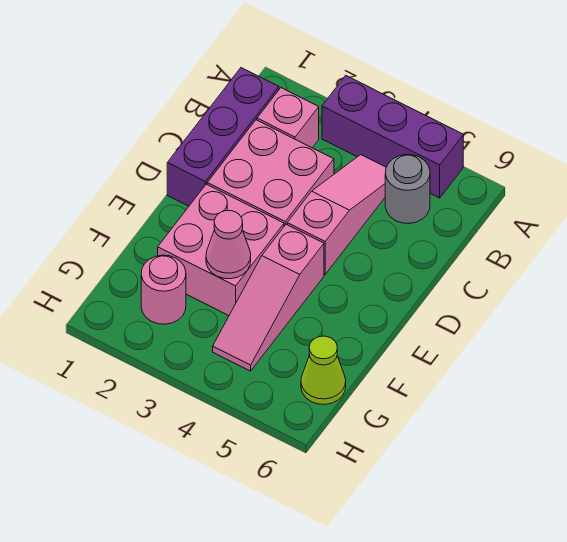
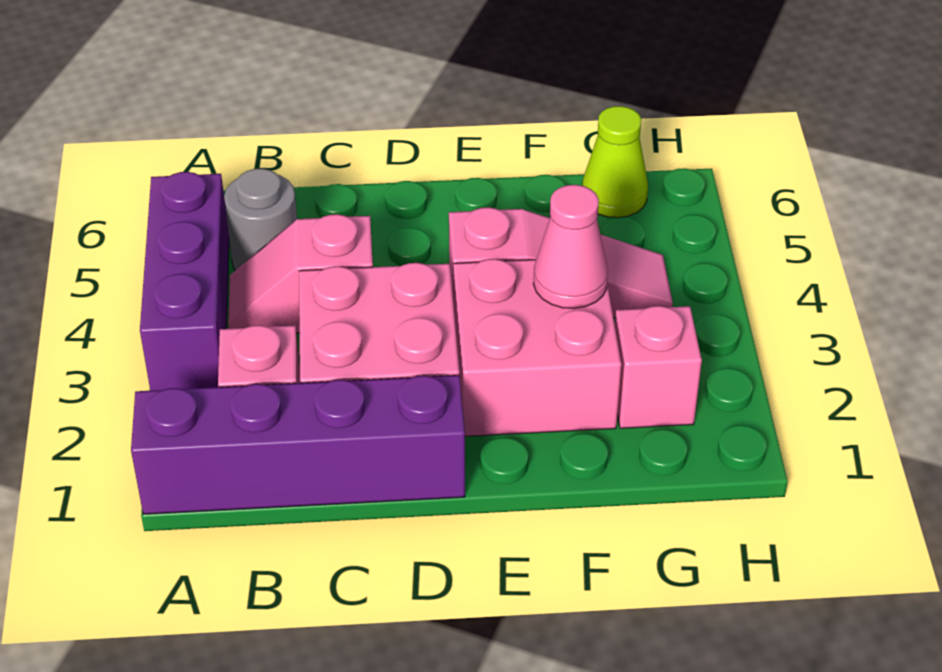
purple brick B1:D1 level 1 -> purple brick A1:D1 level 1
pink slope B4:D4 level 1 top D -> pink slope B4:C4 level 1 top C
pink round brick G2 level 1 -> pink brick G2 level 1

